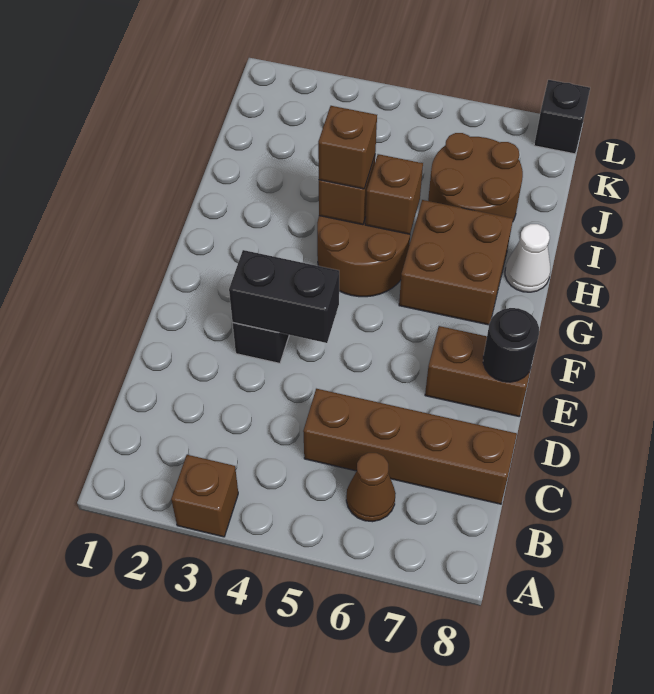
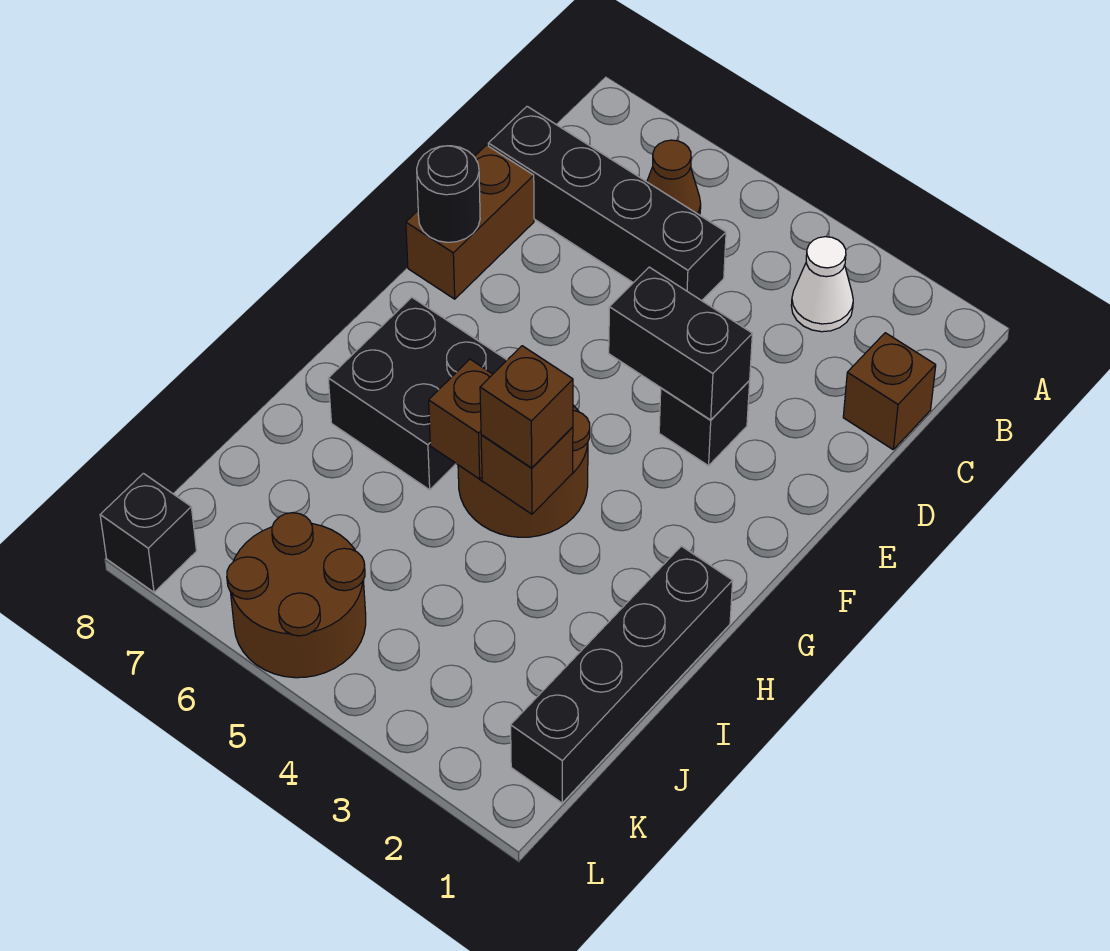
brown brick A3 level 1 -> brown brick C1 level 1
brown brick C5:C8 level 1 -> black brick C5:C8 level 1
brown brick E7:E8 level 1 -> brown brick D8:E8 level 1
brown brick G6:H7 level 1 -> black brick G6:H7 level 1
none -> black brick H1:K1 level 1
white cone H8 level 1 -> white cone B3 level 1
brown round brick I6:J7 level 1 -> brown round brick K5:L6 level 1

